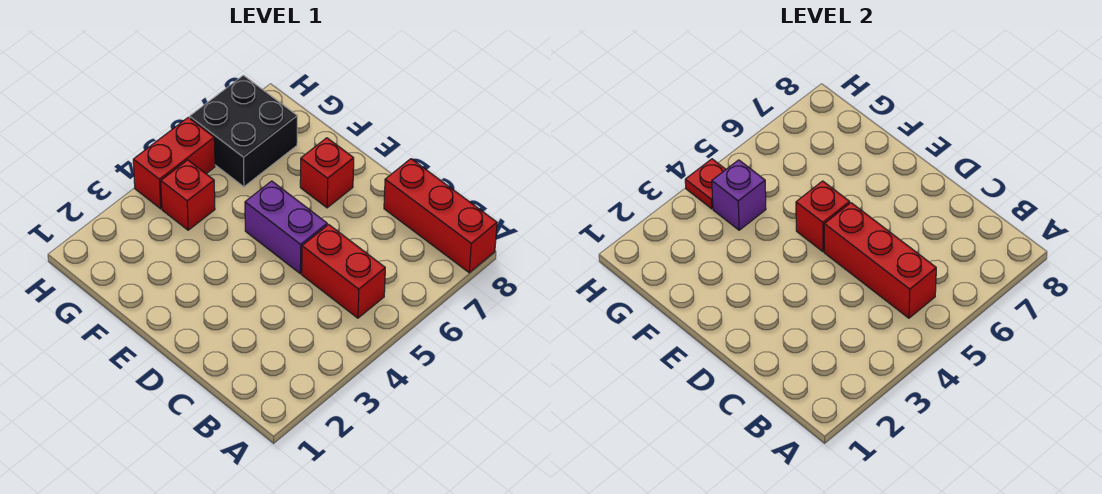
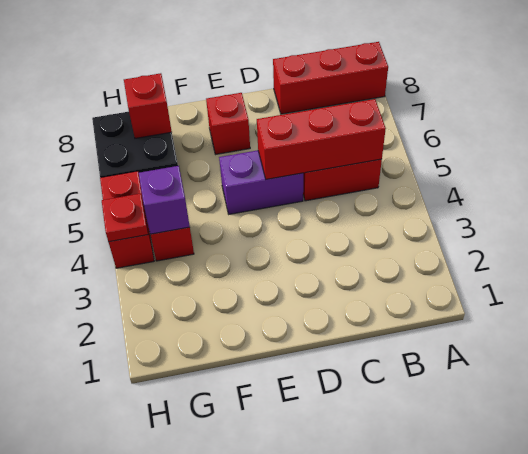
red brick E5 level 2 -> red brick G7 level 2

